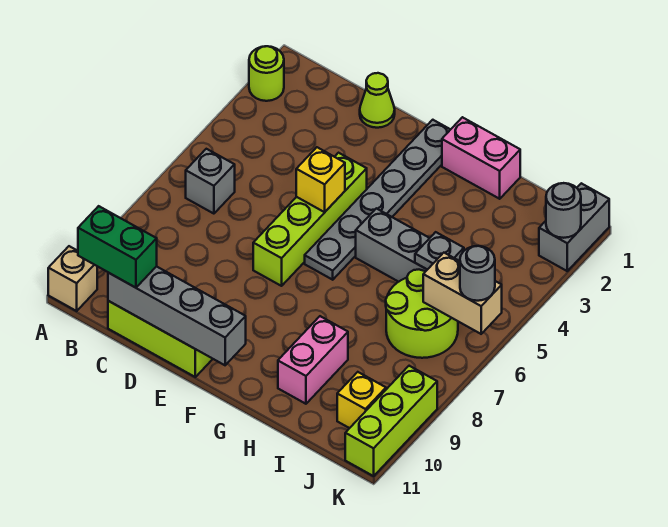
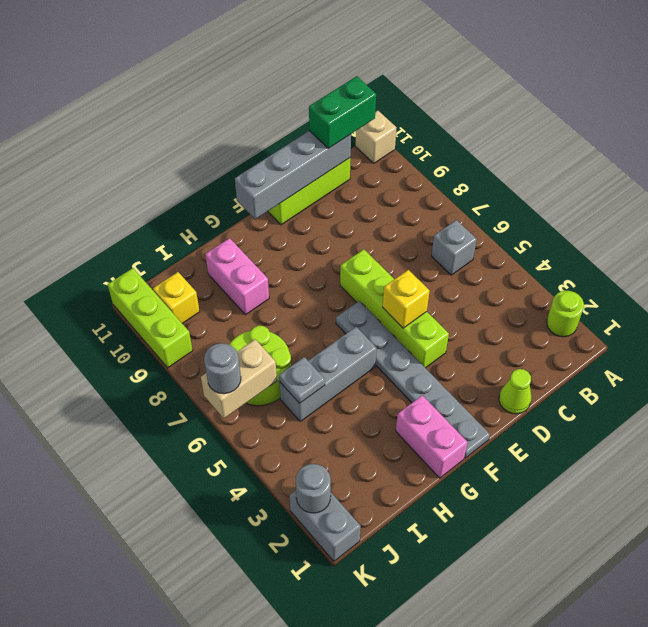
pink brick G1:H1 level 1 -> pink brick G1:G2 level 1

